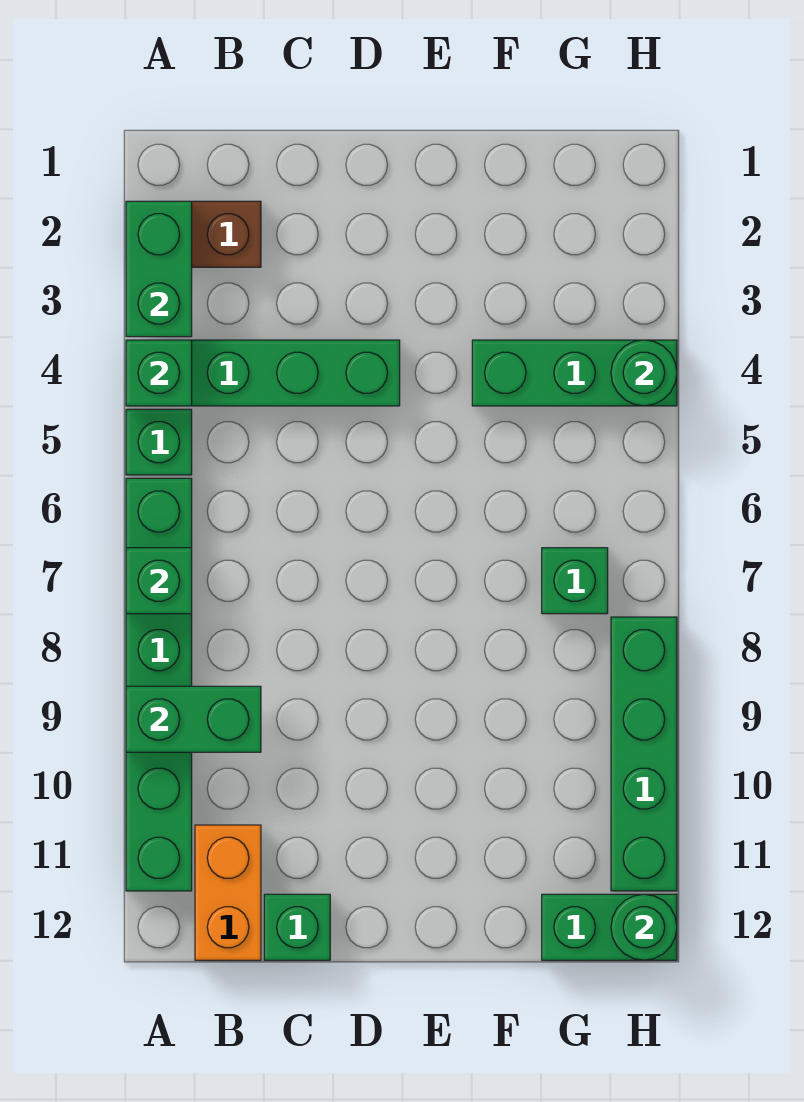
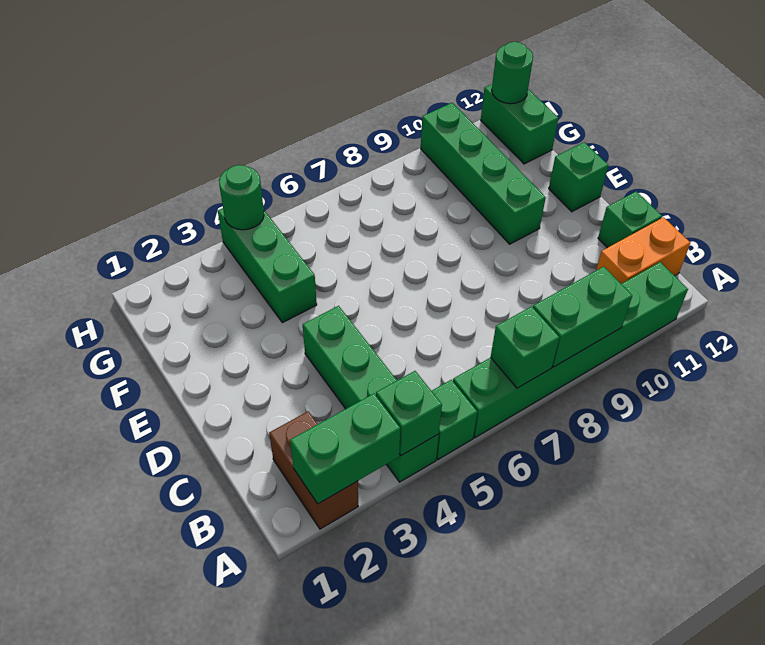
green brick A9:B9 level 2 -> green brick A8:A9 level 2
green brick G7 level 1 -> green brick E12 level 1
green brick H8:H11 level 1 -> green brick E10:H10 level 1

